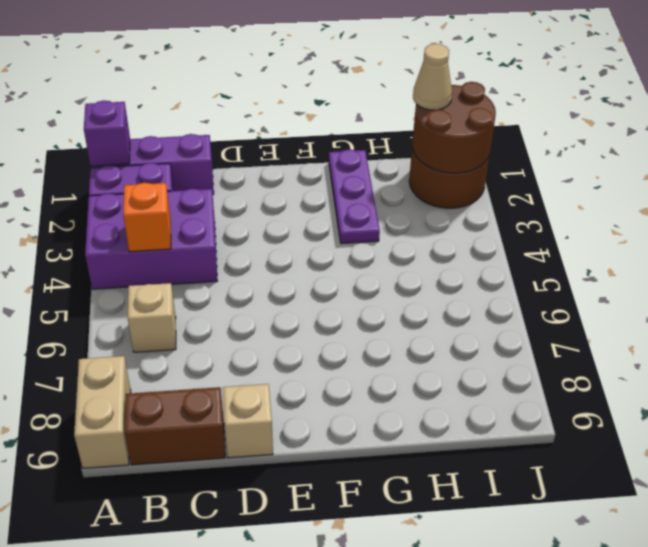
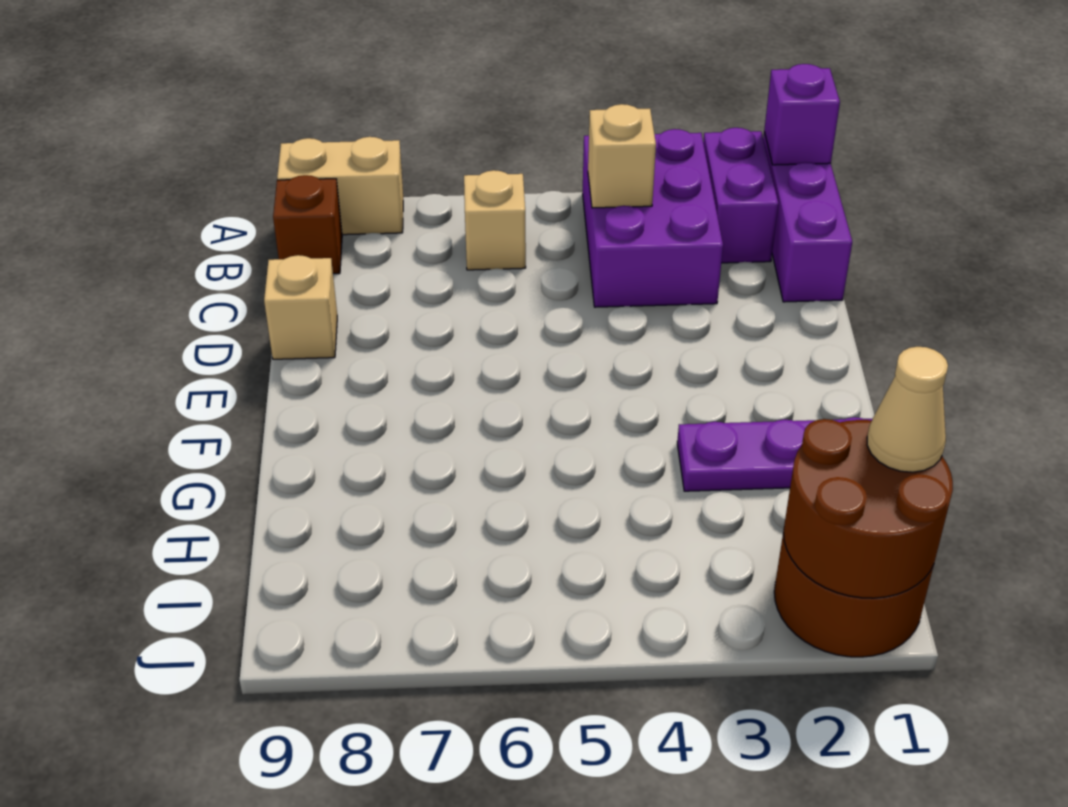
orange brick B4 level 2 -> tan brick B4 level 2
brown brick B9:C9 level 1 -> brown brick B9 level 1

